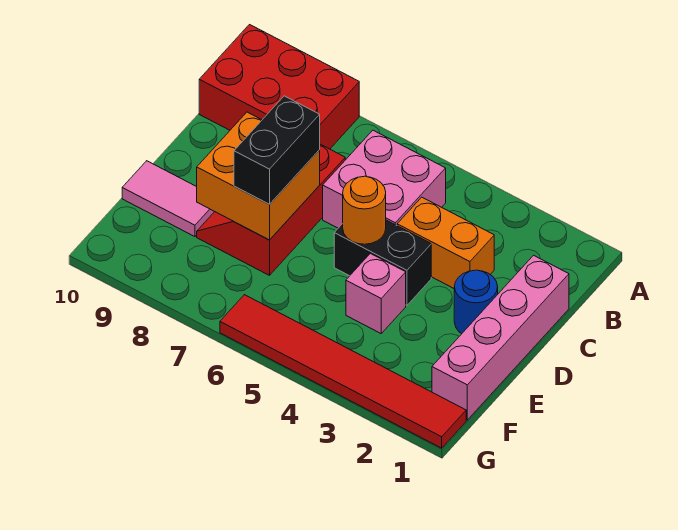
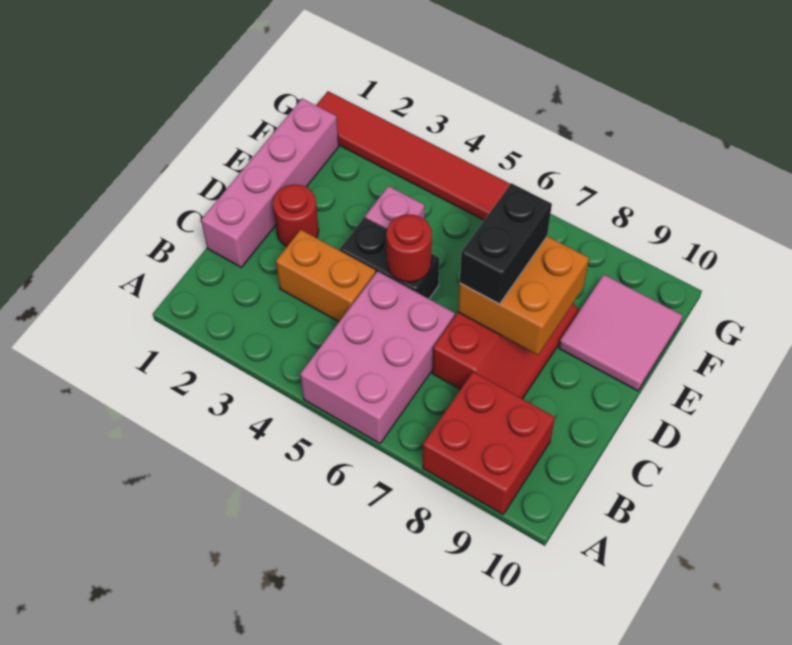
red brick A8:B10 level 1 -> red brick A8:B9 level 1
pink brick B5:C6 level 1 -> pink brick A5:C6 level 1
blue round brick D2 level 1 -> red round brick D2 level 1
orange round brick D5 level 2 -> red round brick D5 level 2
pink tile E9:E10 level 1 -> pink tile E9:F10 level 1

